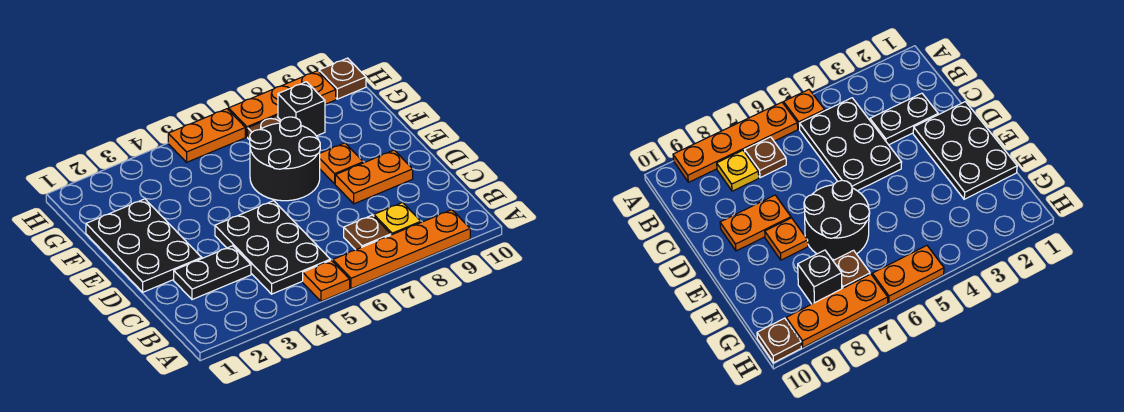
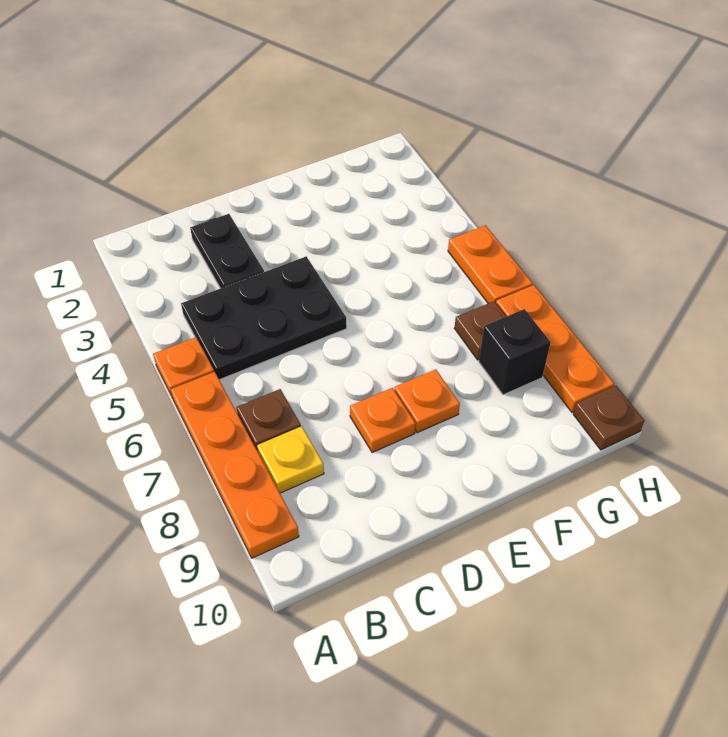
black plate D1:F2 level 1 -> none
orange plate D8:D9 level 1 -> orange plate D8 level 1
black round brick E6:F7 level 1 -> none

